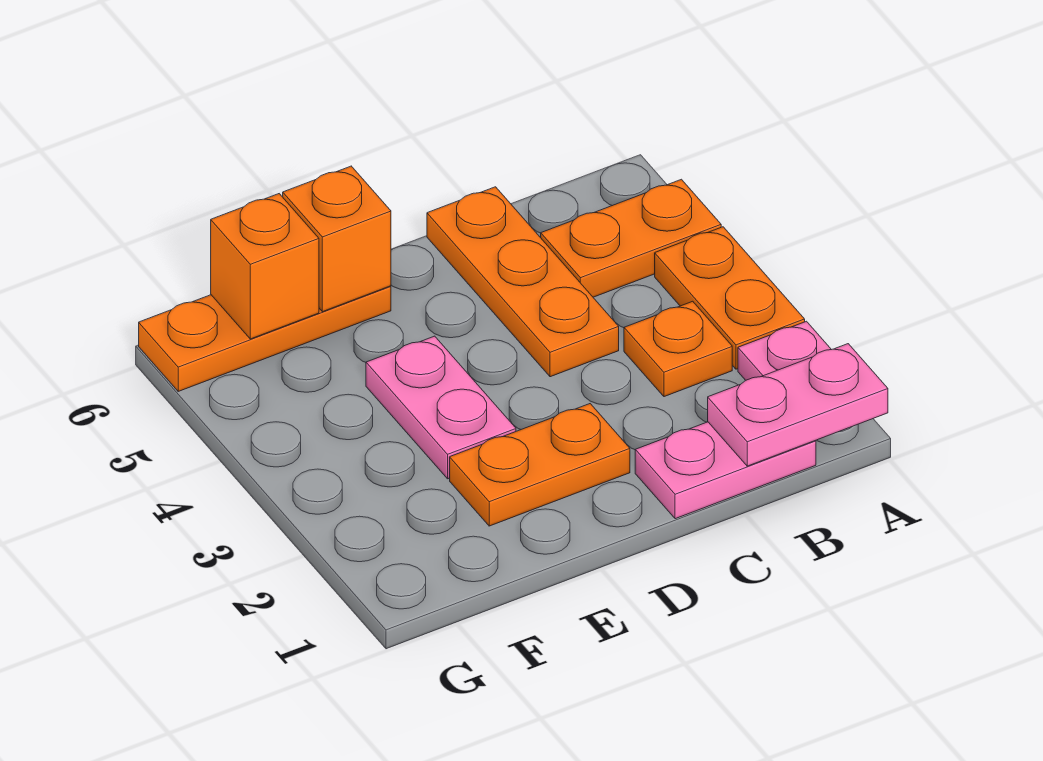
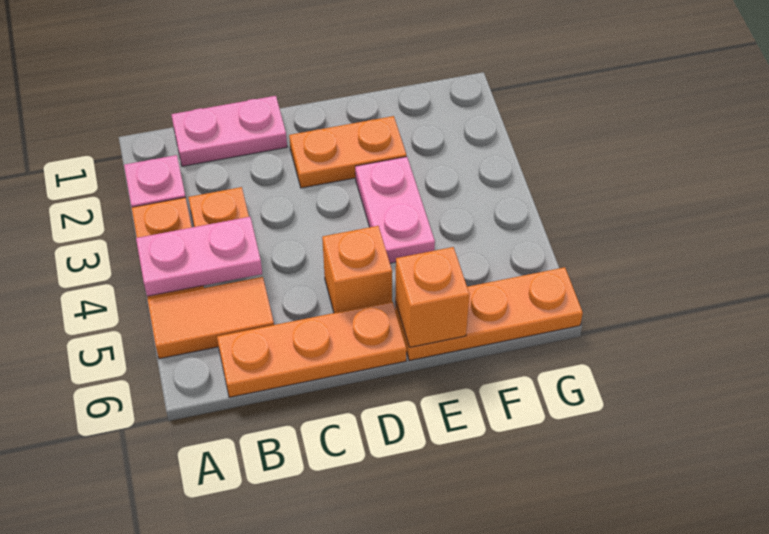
pink plate A1:B1 level 2 -> pink plate A4:B4 level 2
orange plate A5:B5 level 1 -> orange tile A5:B5 level 1
orange plate C4:C6 level 1 -> orange plate B6:D6 level 1
orange brick F6 level 2 -> orange brick D5 level 1

